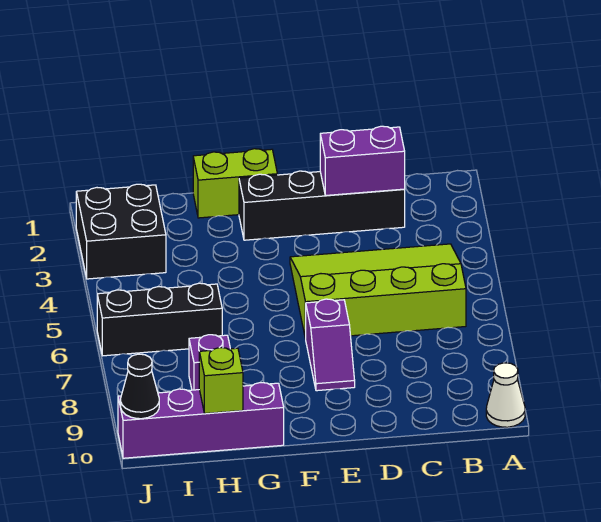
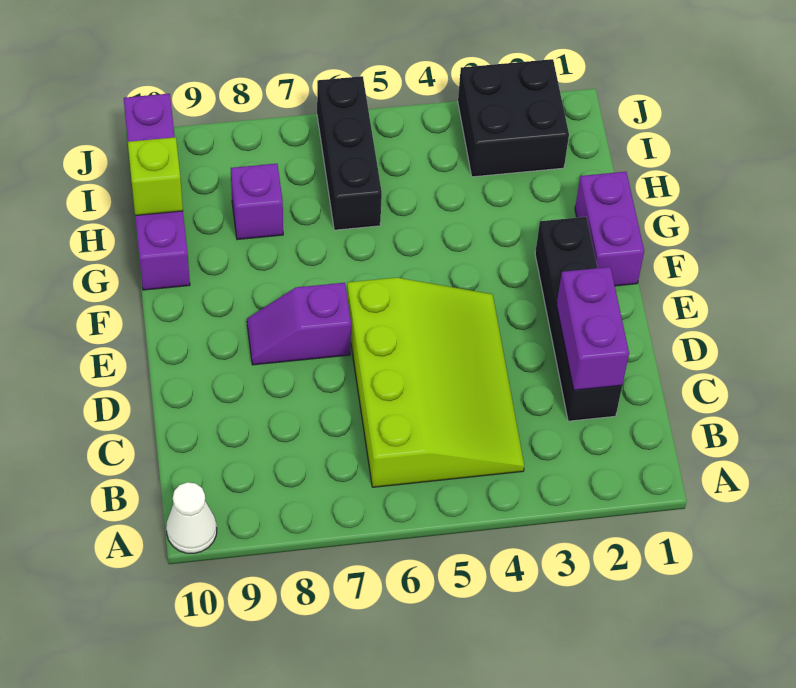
lime brick F1:G1 level 1 -> purple brick F1:G1 level 1
black cone J10 level 2 -> none

